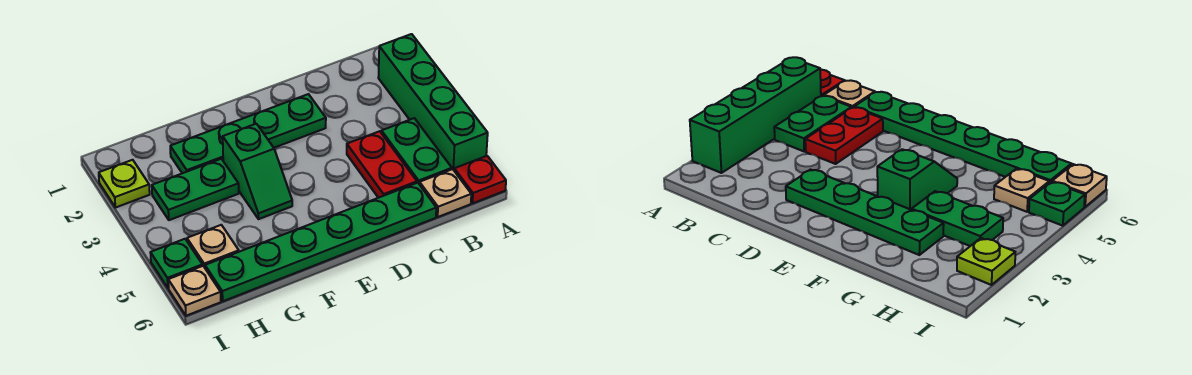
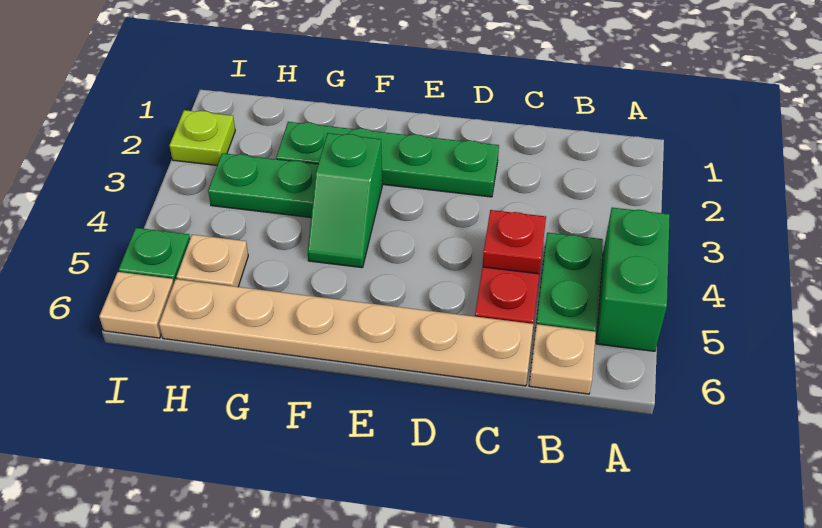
green brick A2:A5 level 1 -> green brick A4:A5 level 1
red plate A6 level 1 -> red plate C4 level 2
green plate C6:H6 level 1 -> tan plate C6:H6 level 1

